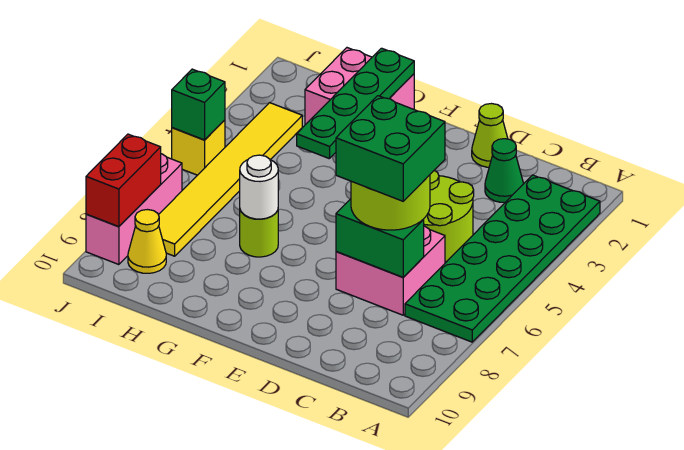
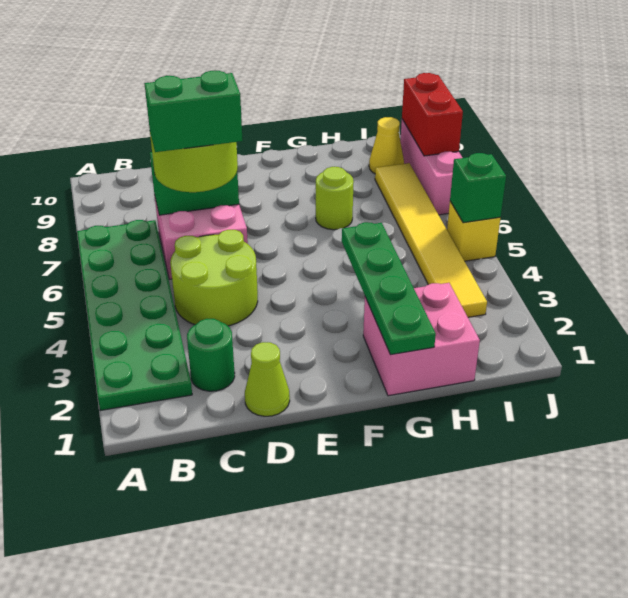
green cone C2 level 1 -> green round brick C2 level 1
green brick C6:D7 level 4 -> green brick C6:D6 level 4
white round brick G7 level 2 -> none

